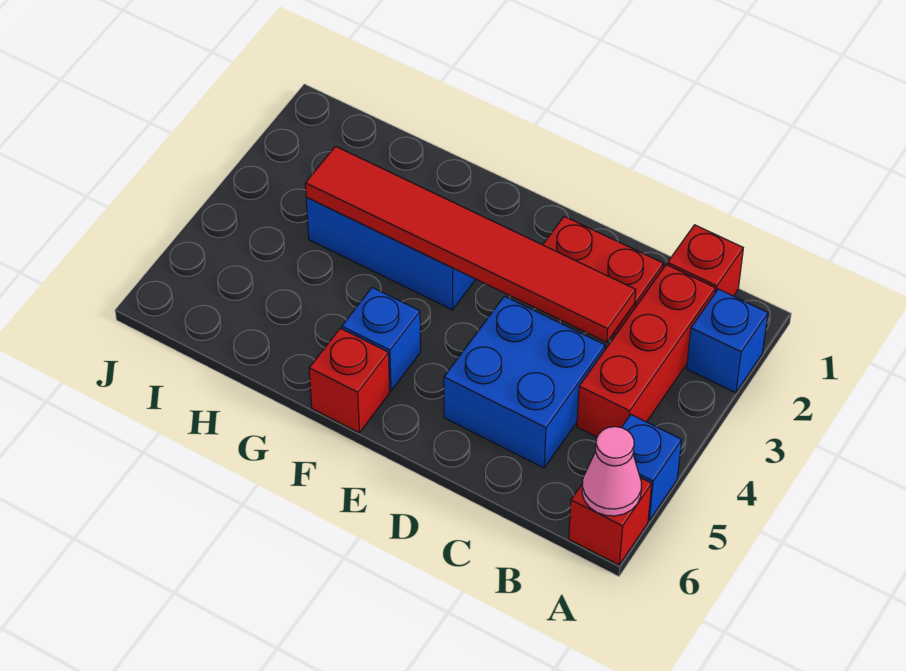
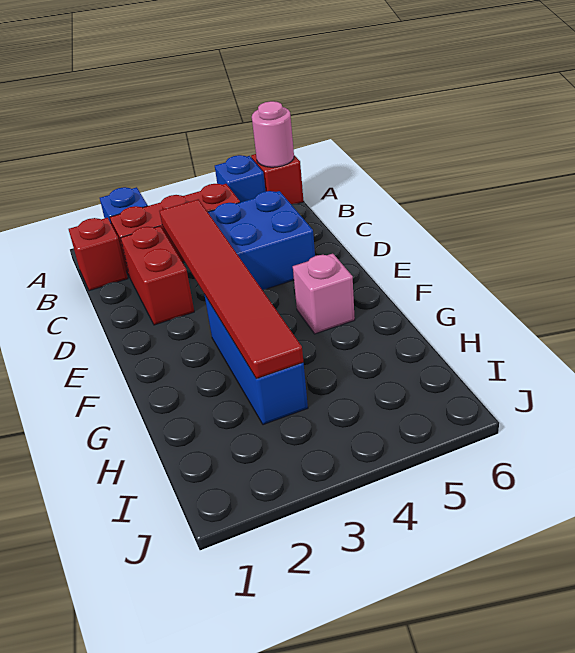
pink cone A6 level 2 -> pink round brick A6 level 2
blue brick F5 level 1 -> pink brick F5 level 1
red brick F6 level 1 -> none

